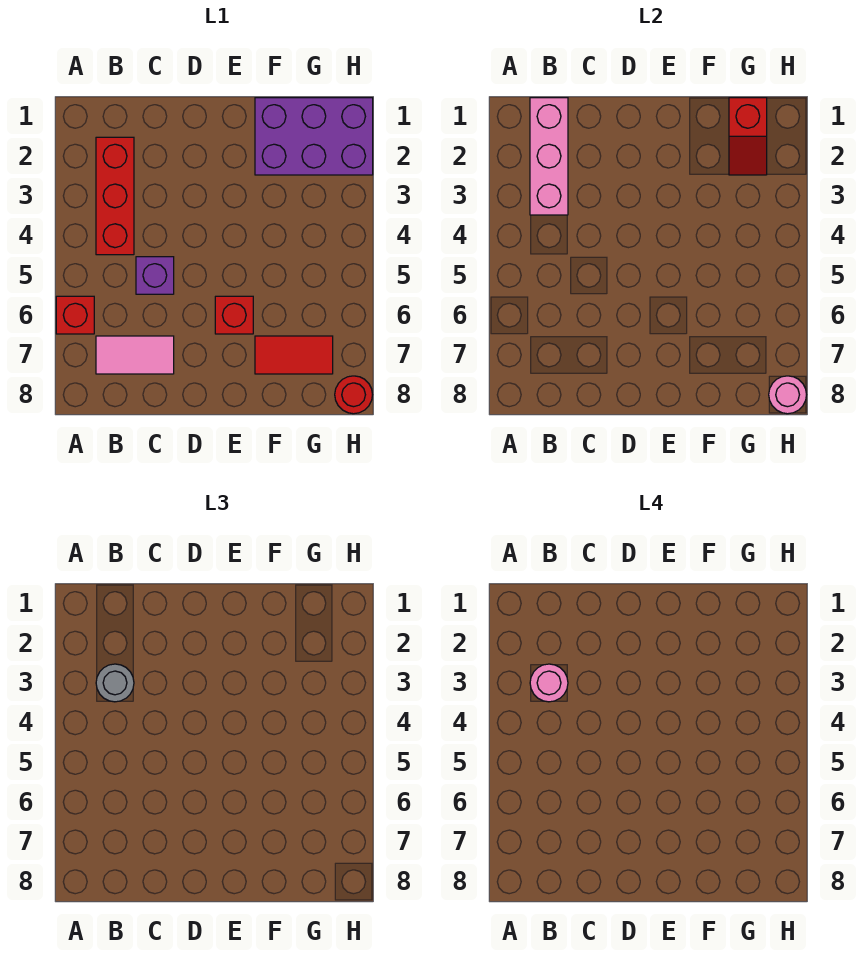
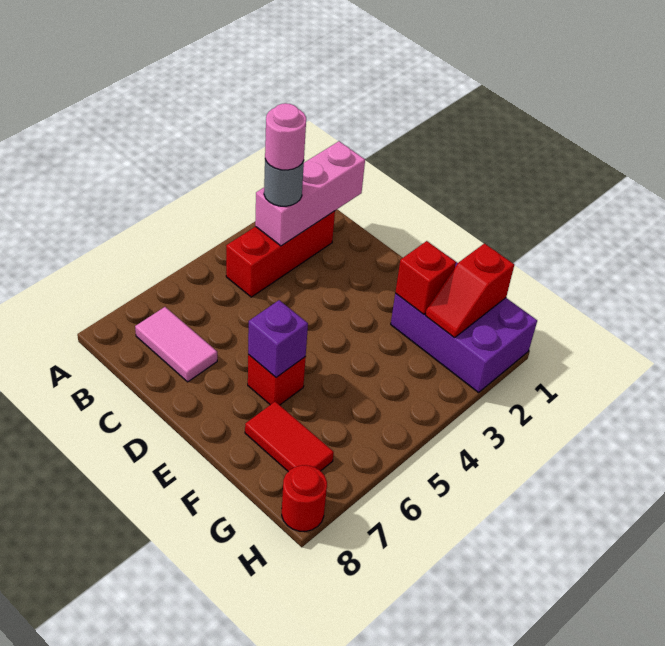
red brick A6 level 1 -> red brick F2 level 2
purple brick C5 level 1 -> purple brick E6 level 2
pink round brick H8 level 2 -> none

